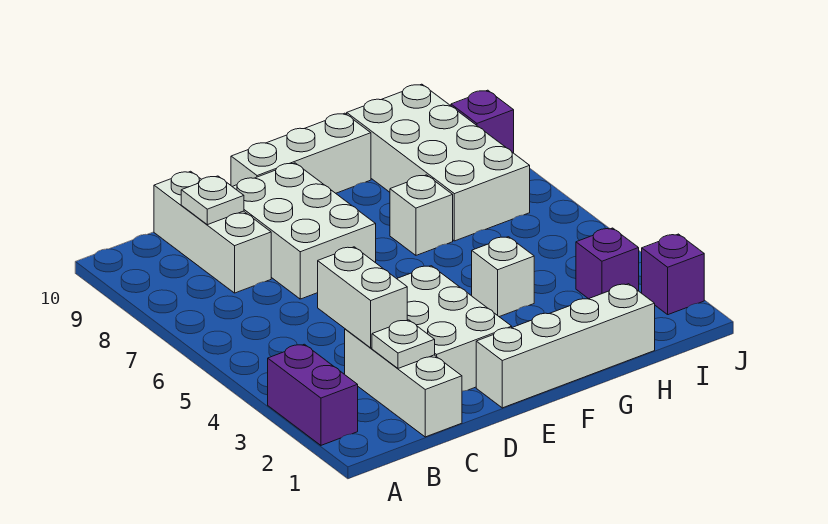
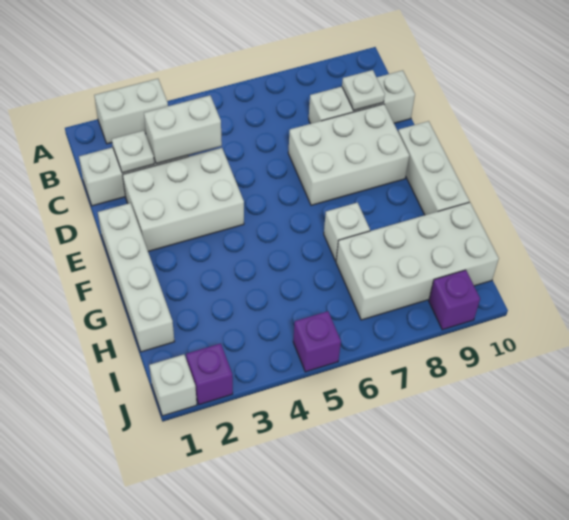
purple brick A2:A3 level 1 -> white brick A2:A3 level 1
white brick G4 level 1 -> white brick J1 level 1
purple brick I3 level 1 -> purple brick J5 level 1

